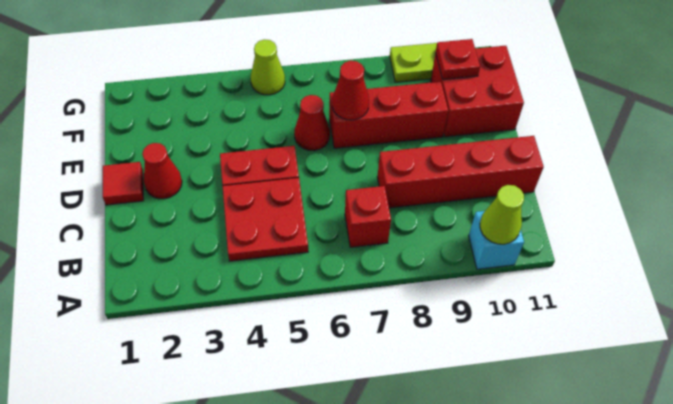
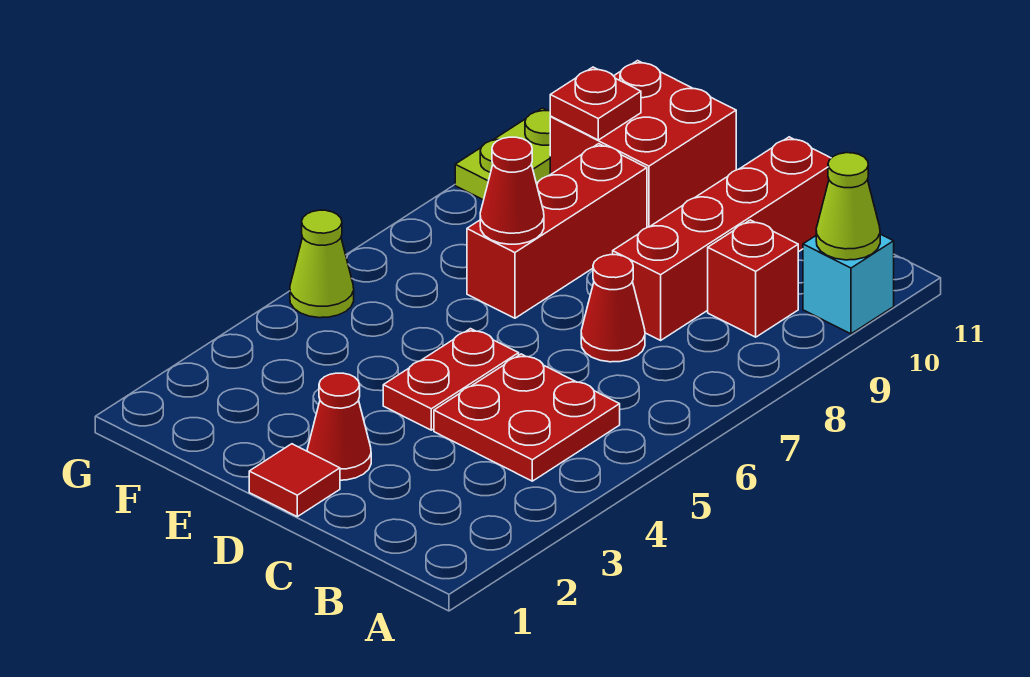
red brick B7 level 1 -> red brick B9 level 1
red cone E6 level 1 -> red cone C7 level 1

